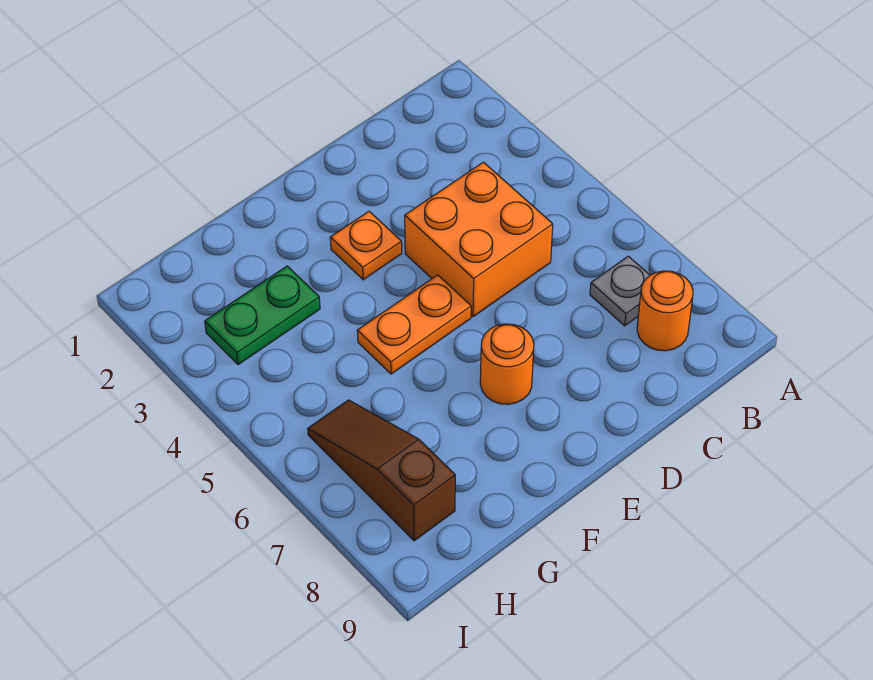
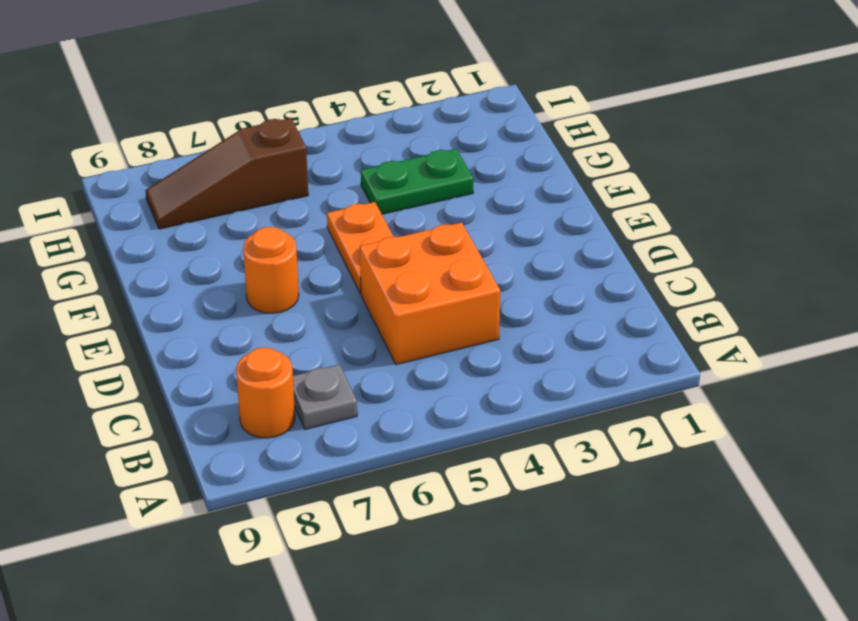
orange plate E3 level 1 -> none
green plate G3:H3 level 1 -> green plate G3:G4 level 1
brown slope H6:H8 level 1 top 8 -> brown slope H6:H8 level 1 top 6

